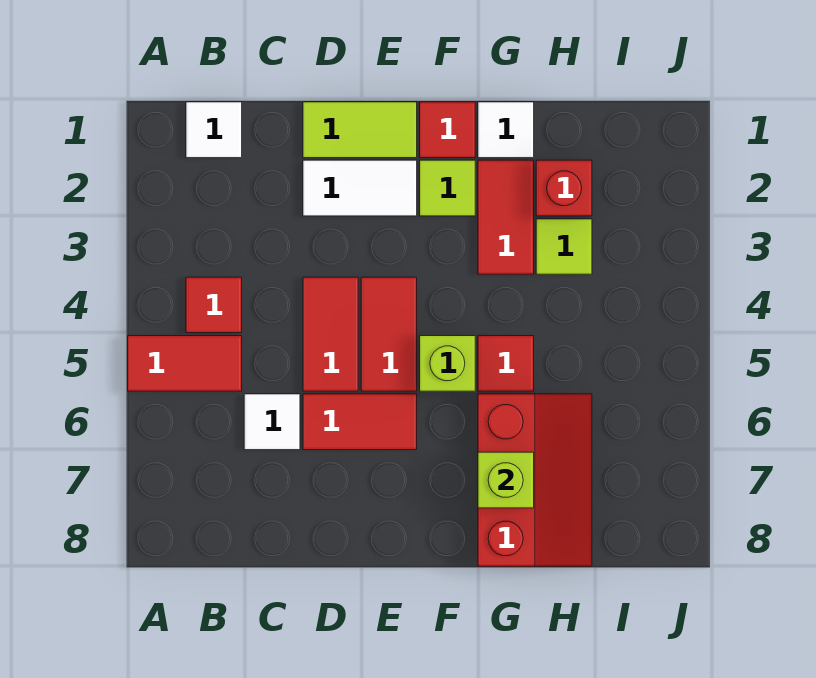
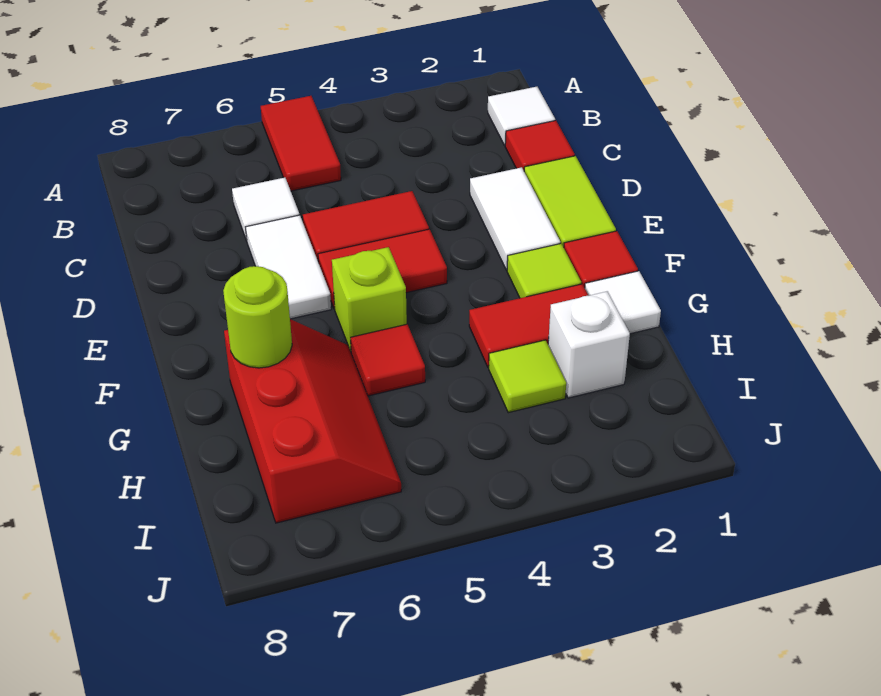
red tile B4 level 1 -> red tile C1 level 1
red tile D6:E6 level 1 -> white tile D6:E6 level 1
red slope G6:H8 level 1 top G -> red slope G6:I7 level 1 top 7
lime brick G7 level 2 -> lime round brick G7 level 2
red brick H2 level 1 -> white brick H2 level 1

